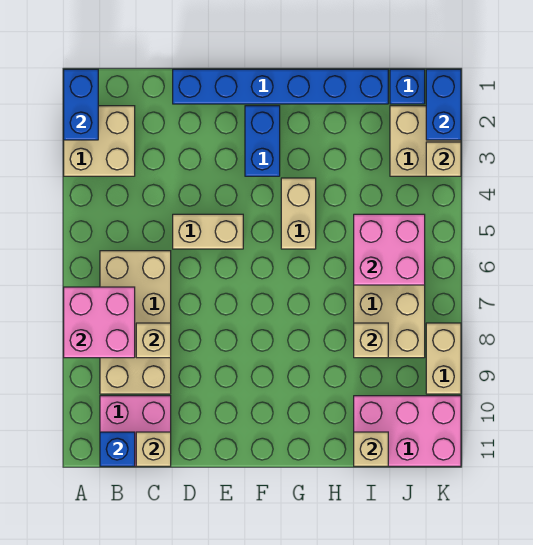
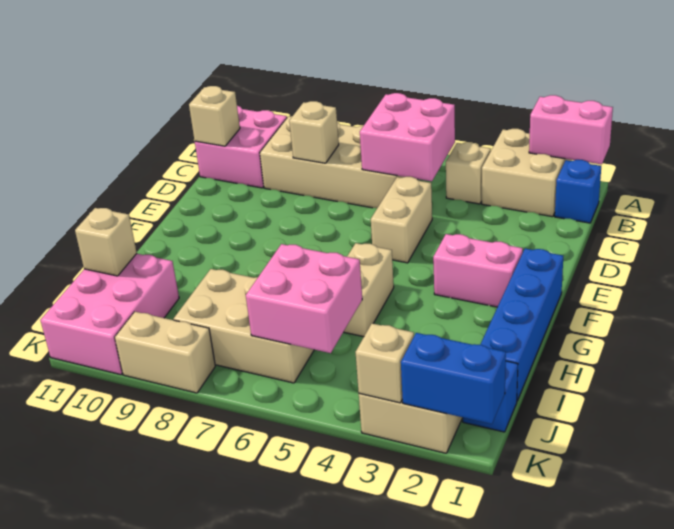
blue brick A1:A2 level 2 -> pink brick A1:A2 level 2
pink brick A7:B8 level 2 -> pink brick B5:C6 level 2
blue brick B11 level 2 -> blue brick B1 level 1
blue brick D1:I1 level 1 -> blue brick F1:I1 level 1
blue brick F2:F3 level 1 -> pink brick F2:F3 level 1
tan brick G4:G5 level 1 -> tan brick G5:H5 level 1
tan brick I8 level 2 -> tan brick B4 level 1

